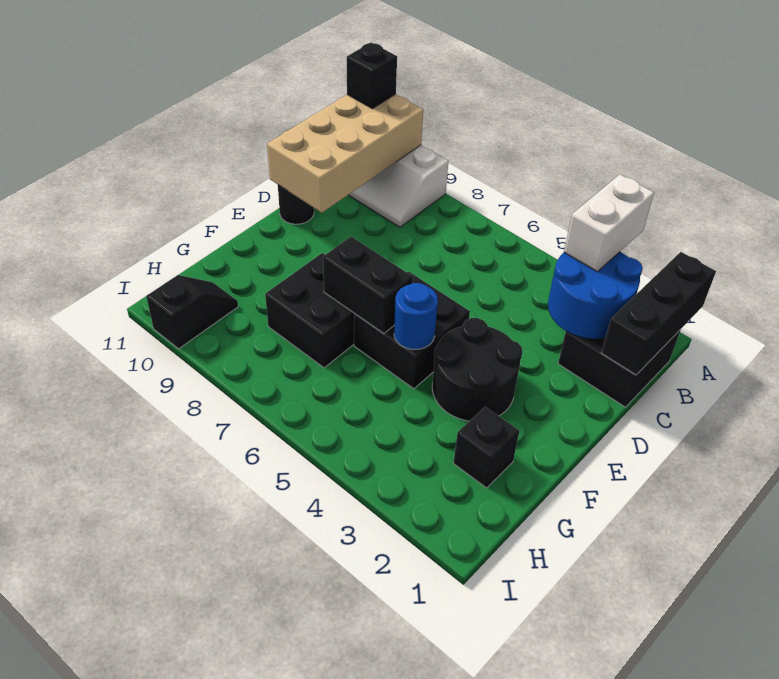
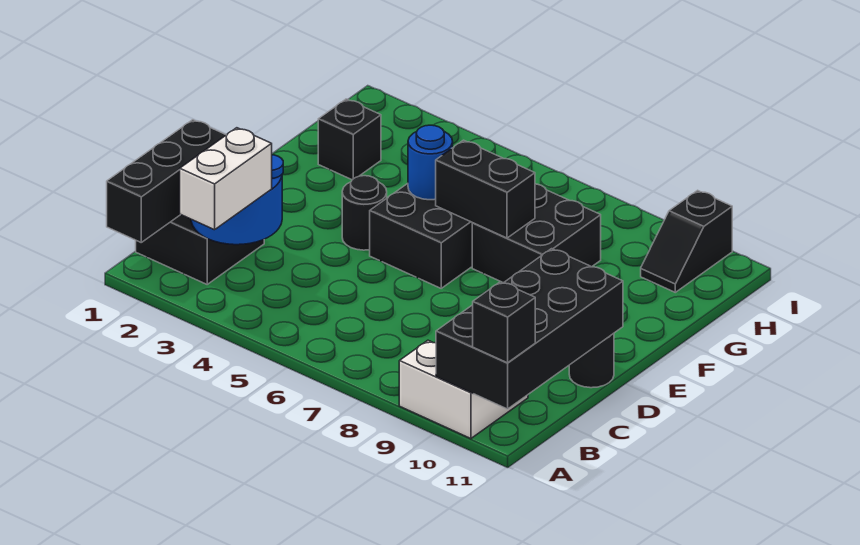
tan brick A10:D11 level 2 -> black brick A10:D11 level 2
black round brick E3:F4 level 1 -> black round brick E4 level 1

